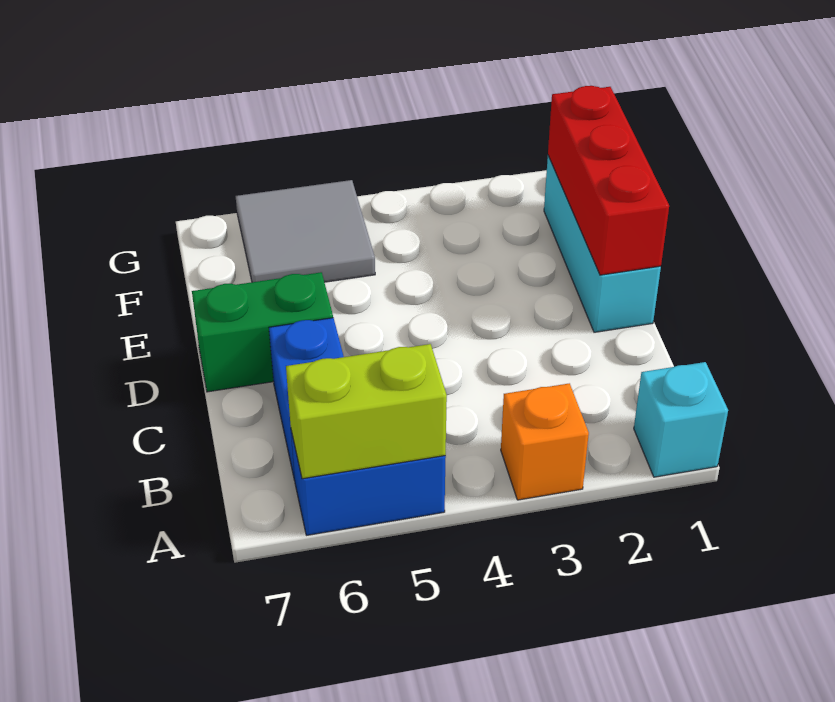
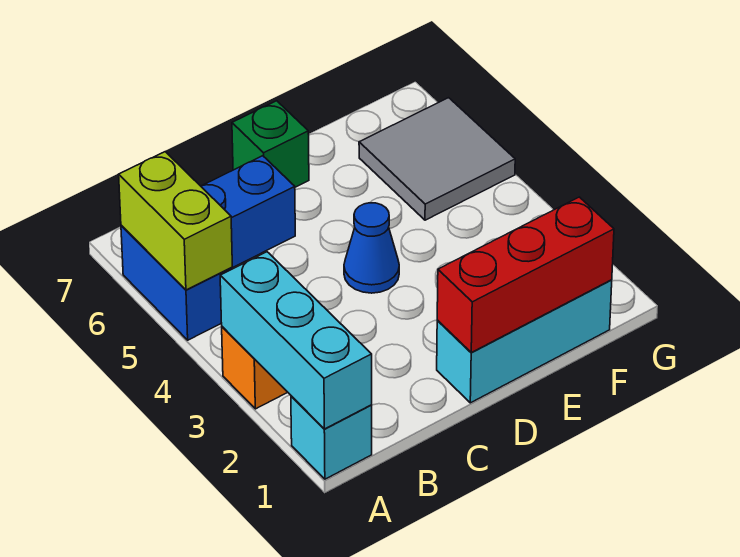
none -> cyan brick A1:A3 level 2
none -> blue cone D4 level 1
green brick D6:D7 level 1 -> green brick D7 level 1

